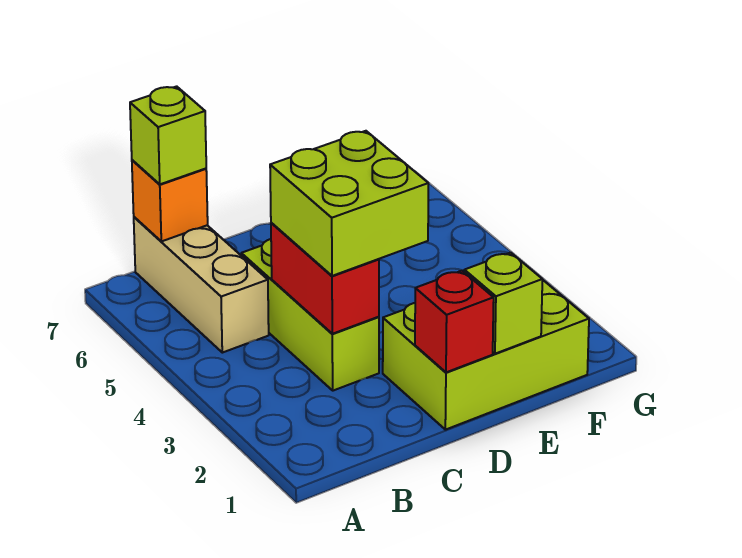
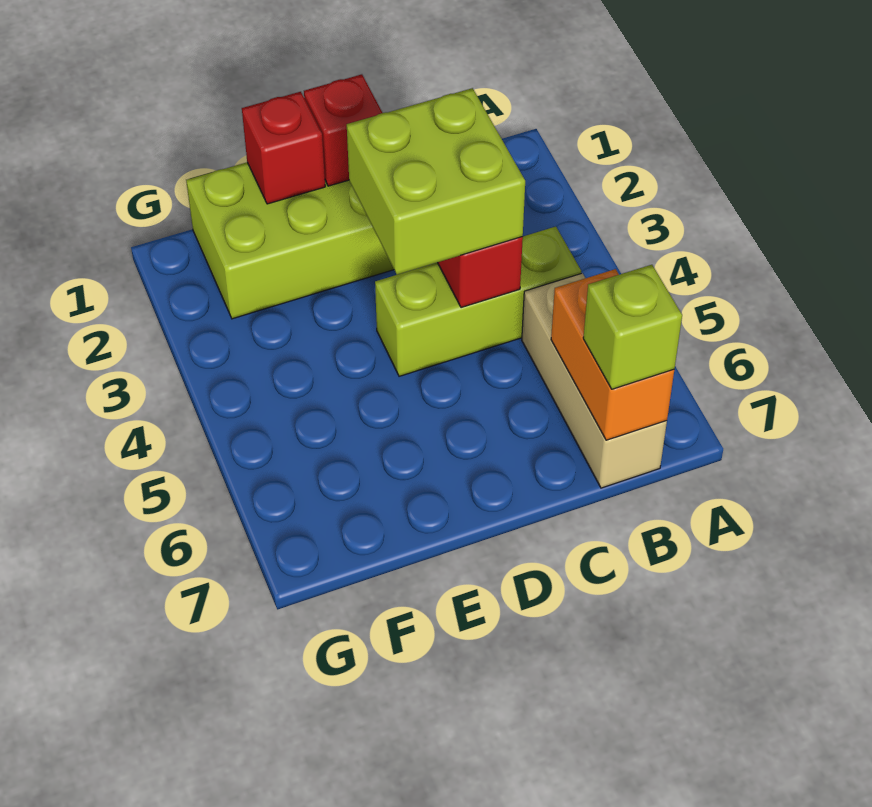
orange brick B7 level 2 -> orange brick B6:B7 level 2
lime brick C3:C5 level 1 -> lime brick B4:D4 level 1
lime brick E1 level 2 -> red brick E1 level 2

